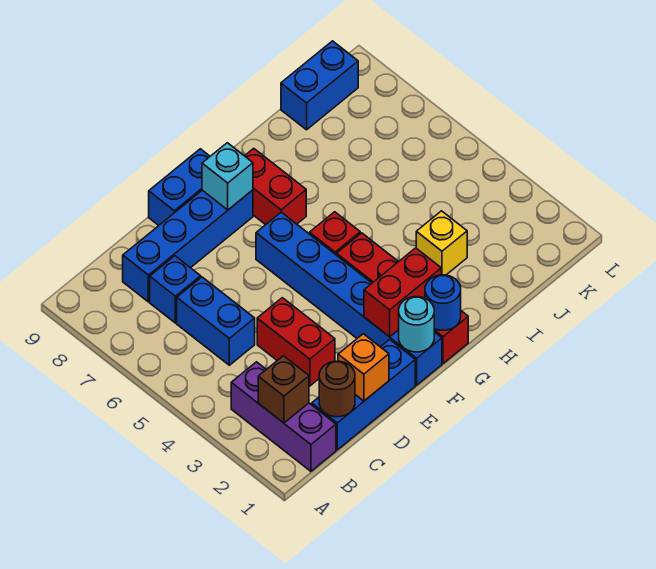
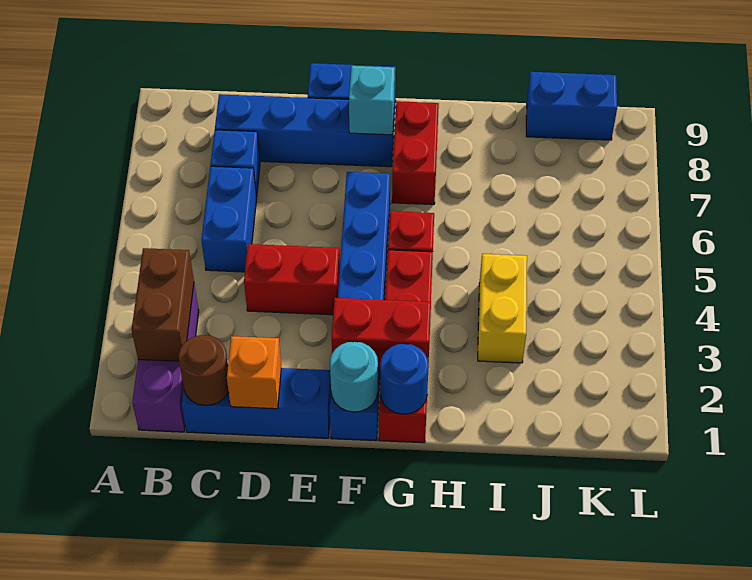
brown brick B2 level 2 -> brown brick B2:B3 level 2
red brick D3:D4 level 1 -> red brick D4:E4 level 1
yellow brick I3 level 1 -> yellow brick I3:I4 level 1

